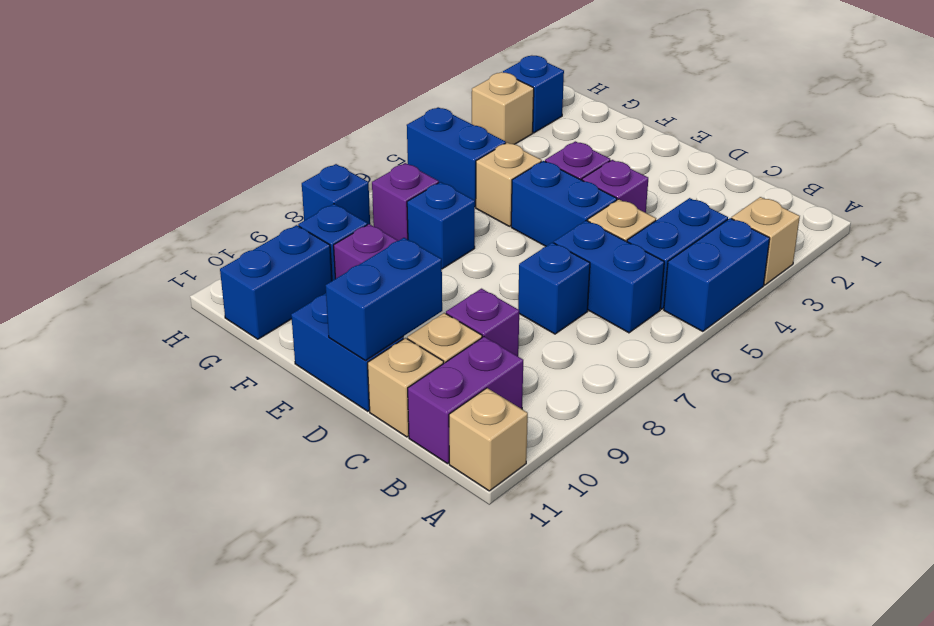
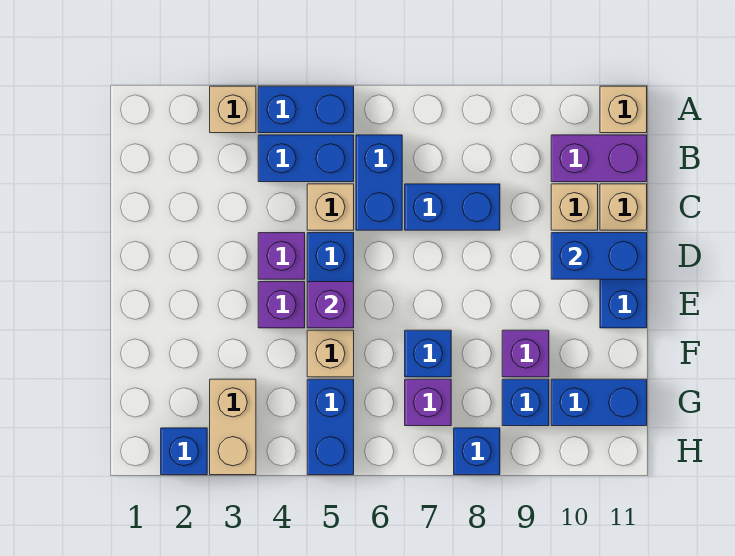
blue brick C7 level 1 -> blue brick C7:C8 level 1
purple brick C9 level 1 -> purple brick E5 level 2
tan brick H3 level 1 -> tan brick G3:H3 level 1

